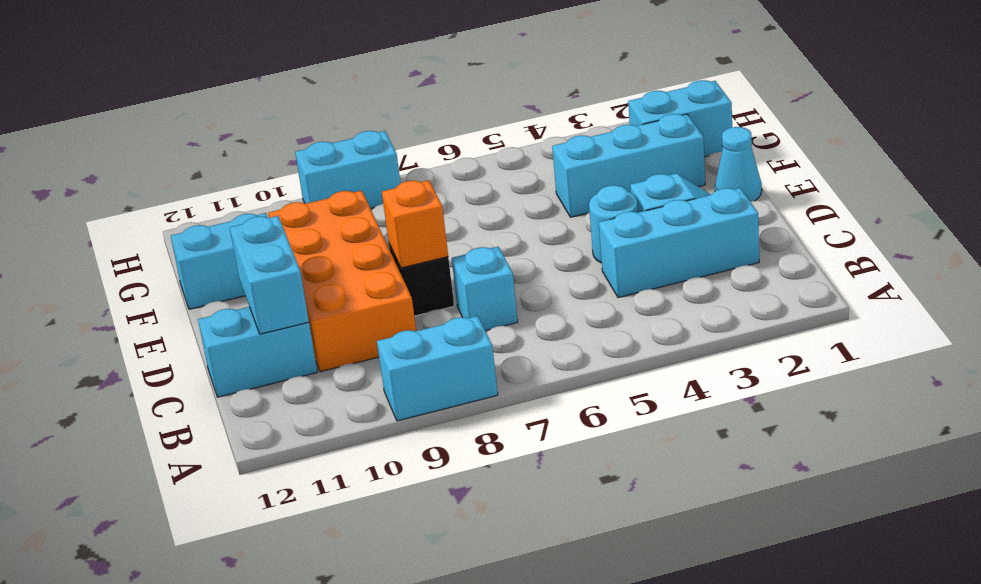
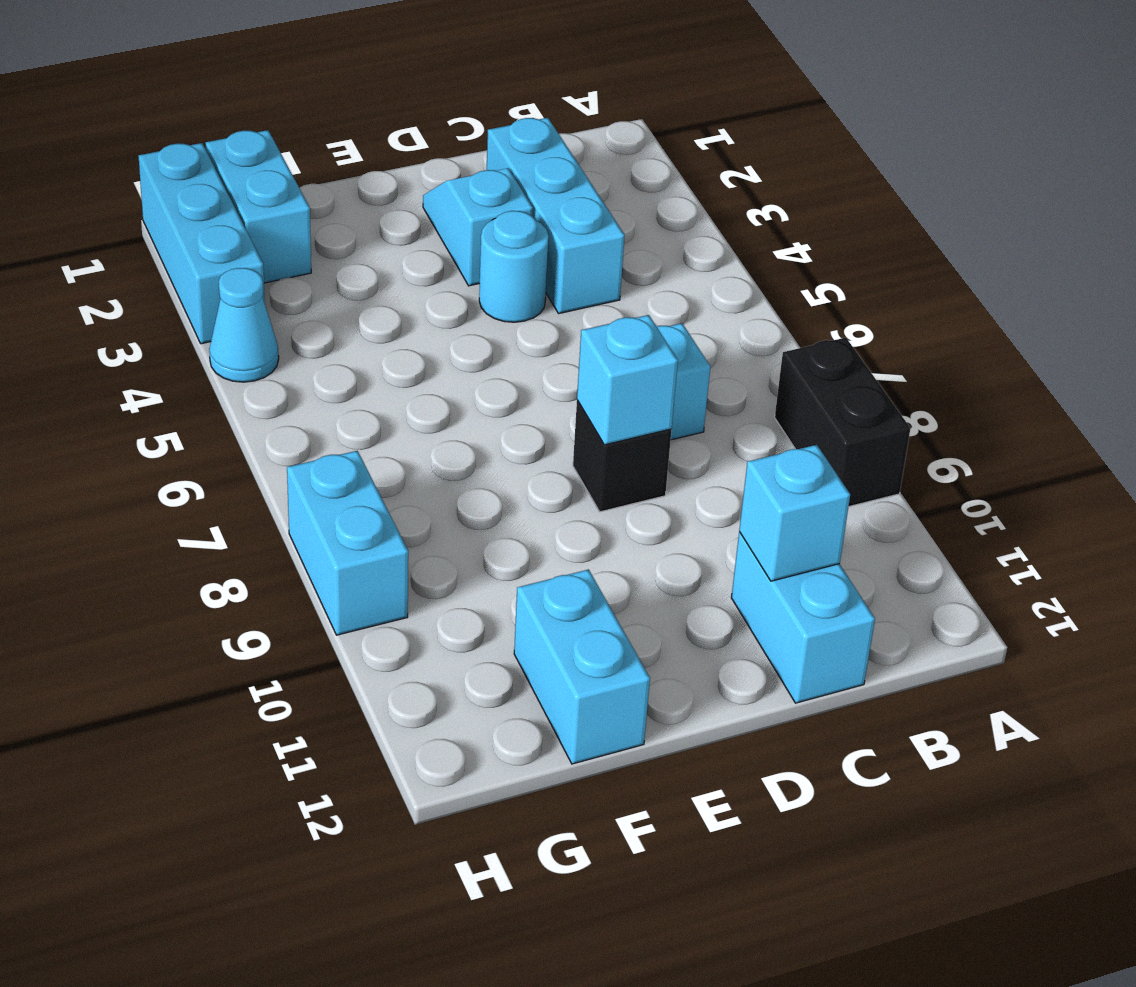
cyan brick A8:A9 level 1 -> black brick A8:A9 level 1
orange brick C9:F10 level 1 -> none
cyan brick C11:D11 level 2 -> cyan brick C11 level 2
orange brick D8 level 2 -> cyan brick D8 level 2
cyan cone E1 level 1 -> cyan cone H4 level 1
cyan brick F2:F4 level 1 -> cyan brick H1:H3 level 1

